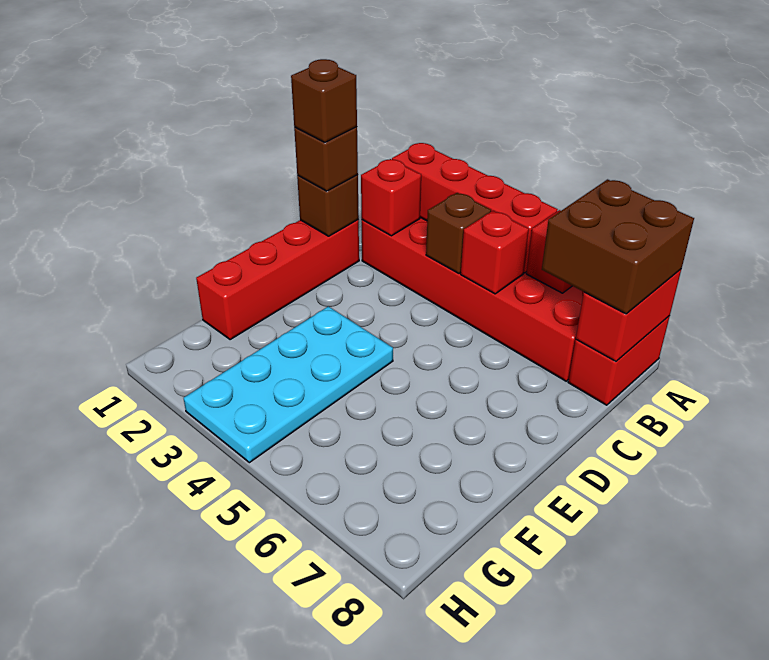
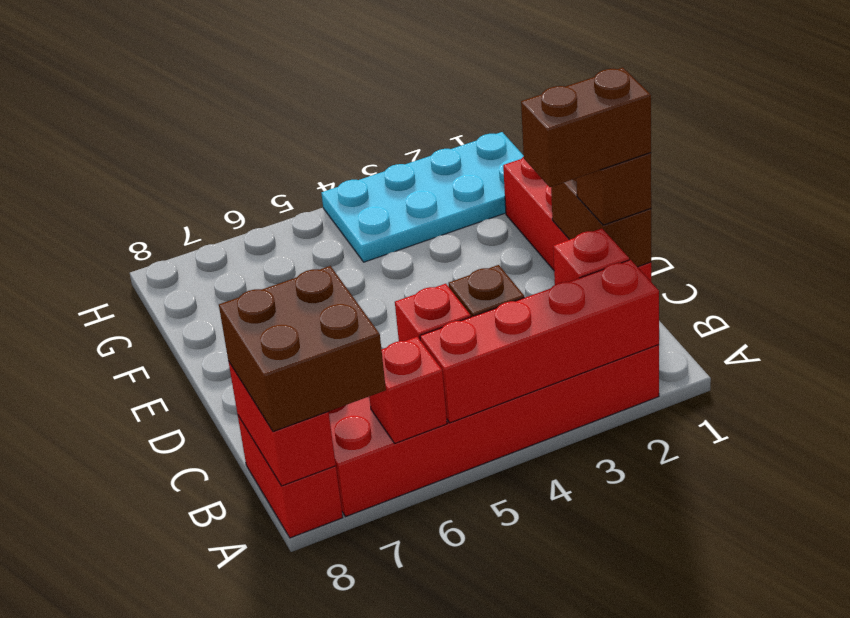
brown brick C1 level 2 -> brown brick C1:D1 level 2
brown brick C1 level 4 -> brown brick C1:C2 level 4
cyan plate E3:H4 level 1 -> cyan plate G1:H4 level 1

